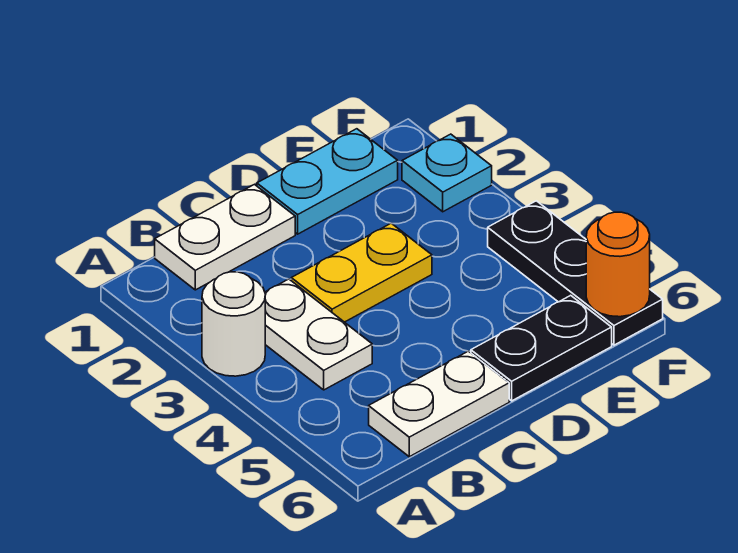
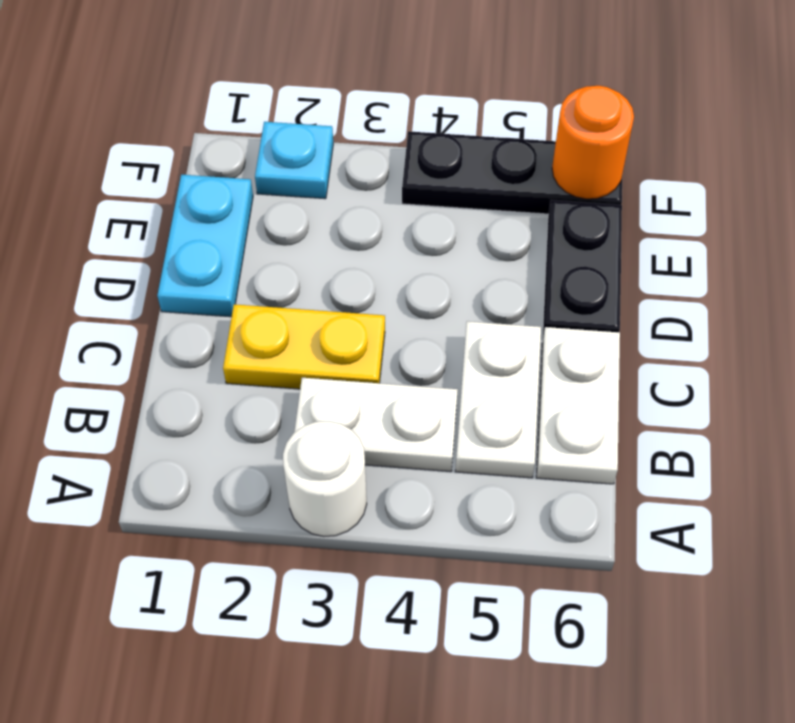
white plate B1:C1 level 1 -> white plate B5:C5 level 1
yellow plate C3:D3 level 1 -> yellow plate C2:C3 level 1

